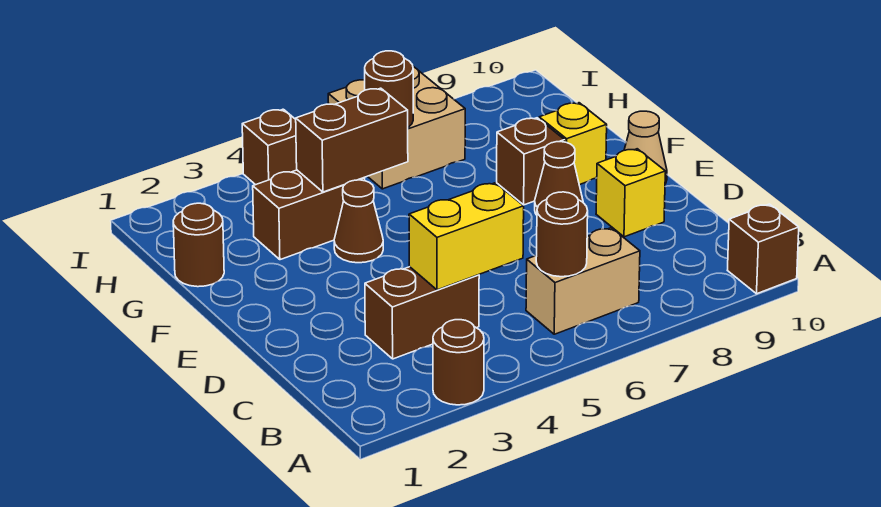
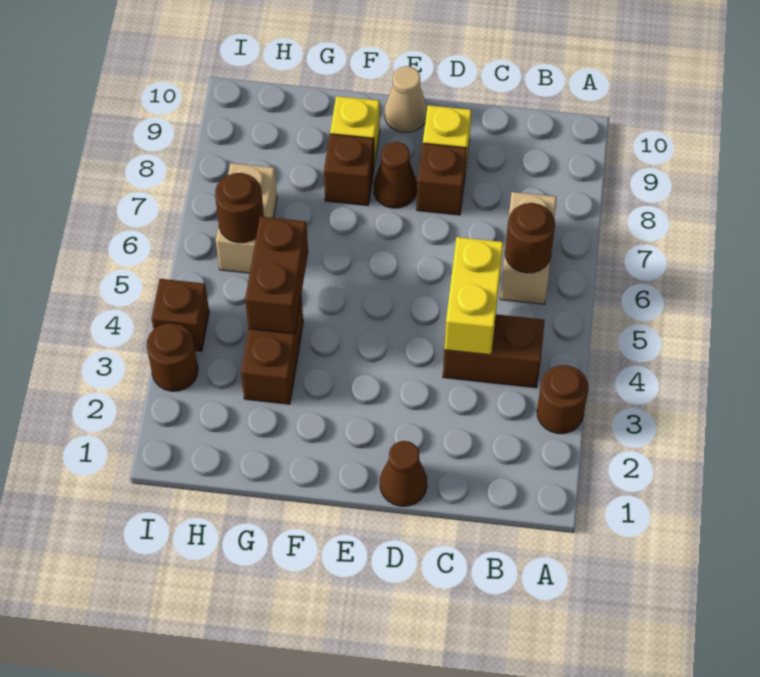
brown brick A10 level 1 -> brown brick D8 level 1
brown brick C3:C4 level 1 -> brown brick B4:C4 level 1
brown cone F4 level 1 -> brown cone D1 level 1
brown round brick G1 level 1 -> brown round brick I3 level 1
tan brick H6:I7 level 1 -> tan brick H6:H7 level 1

